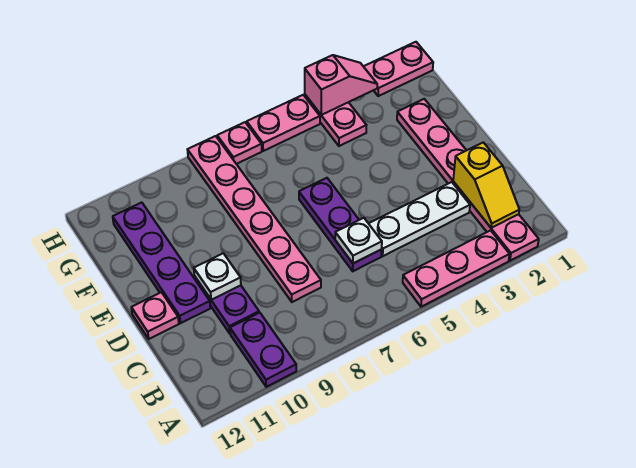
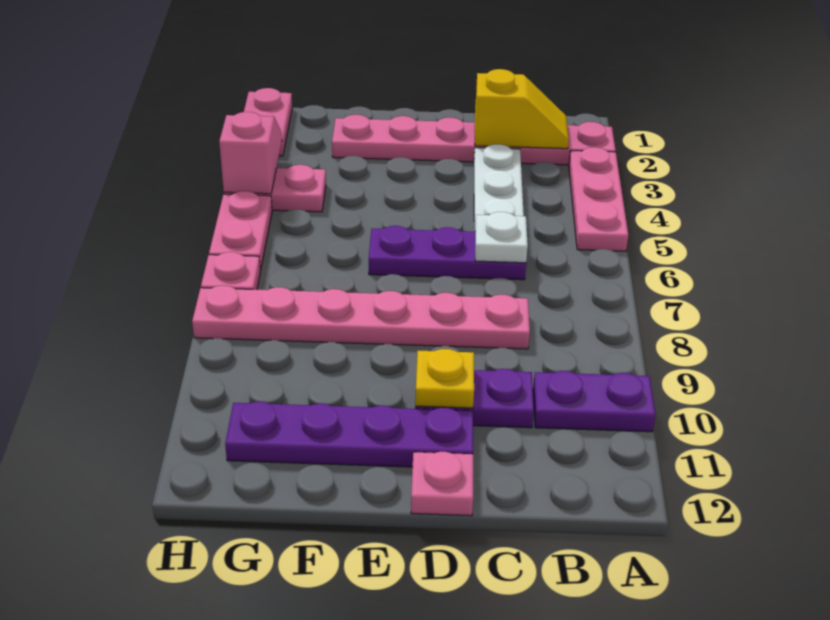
white plate D10 level 2 -> yellow plate D10 level 2

